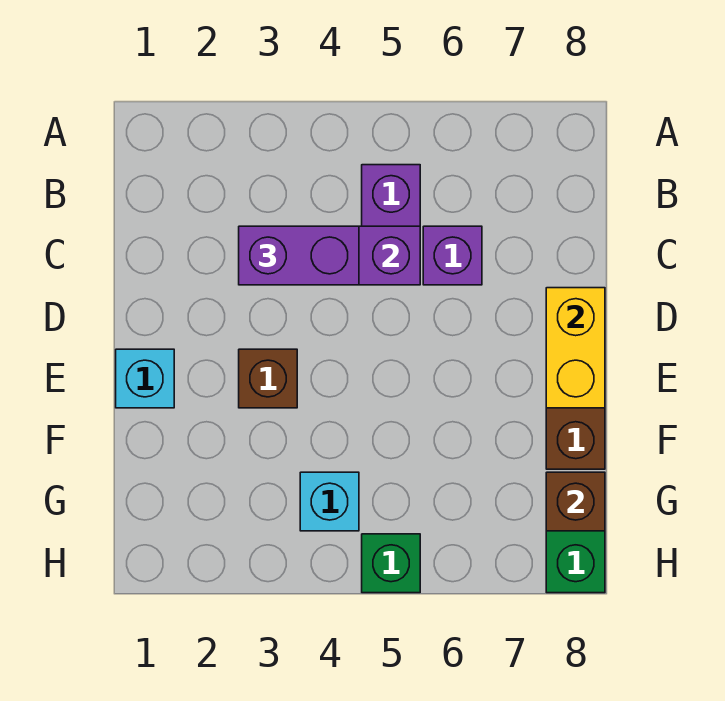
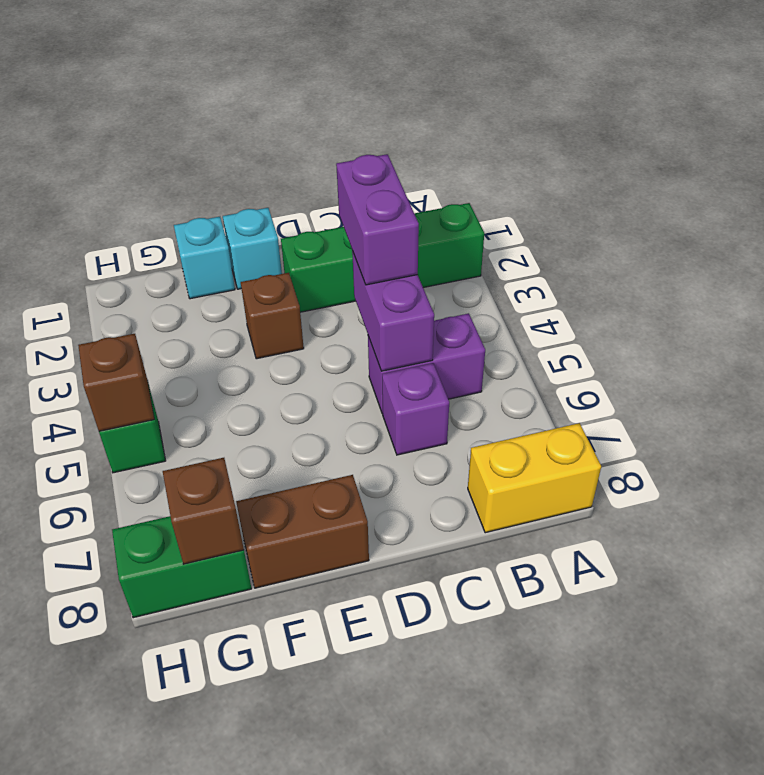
none -> green brick A2:D2 level 1
yellow brick D8:E8 level 2 -> yellow brick A8:B8 level 1
cyan brick G4 level 1 -> cyan brick F1 level 1
none -> brown brick H5 level 2

